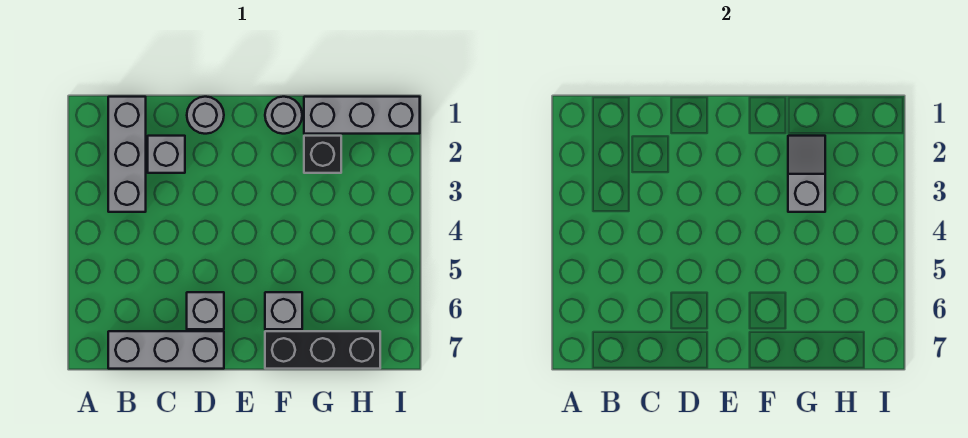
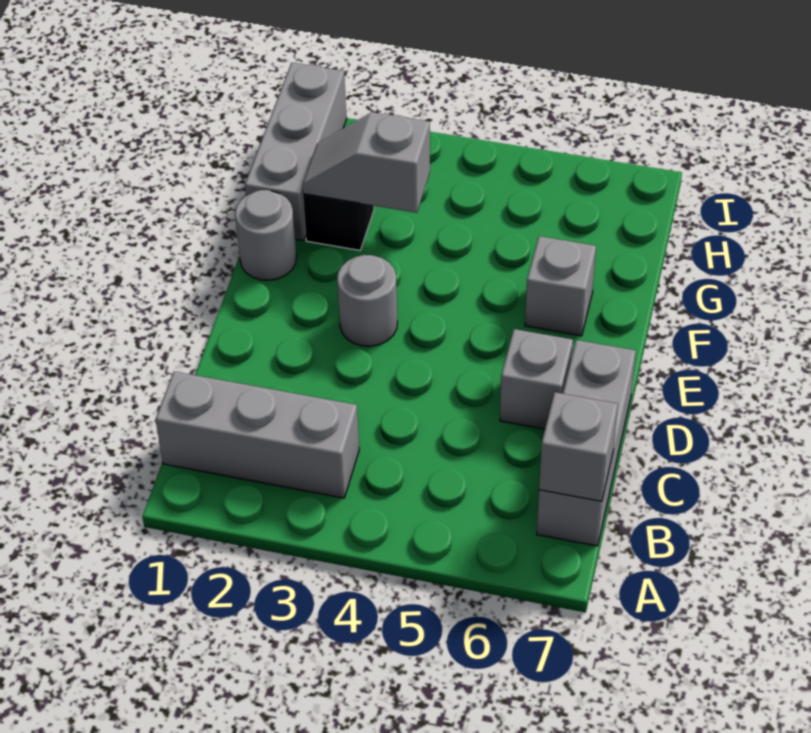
grey brick C2 level 1 -> grey brick B7 level 2
grey round brick D1 level 1 -> grey round brick E3 level 1
black brick F7:H7 level 1 -> none

